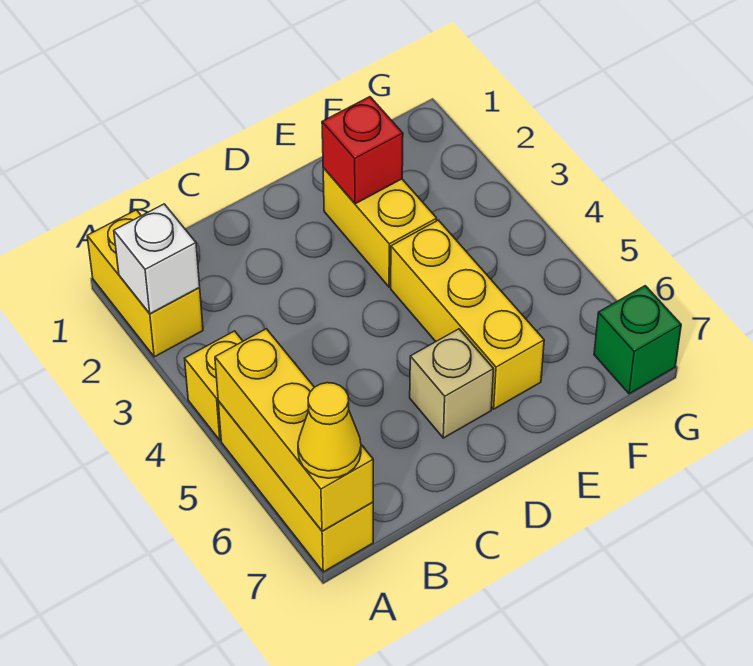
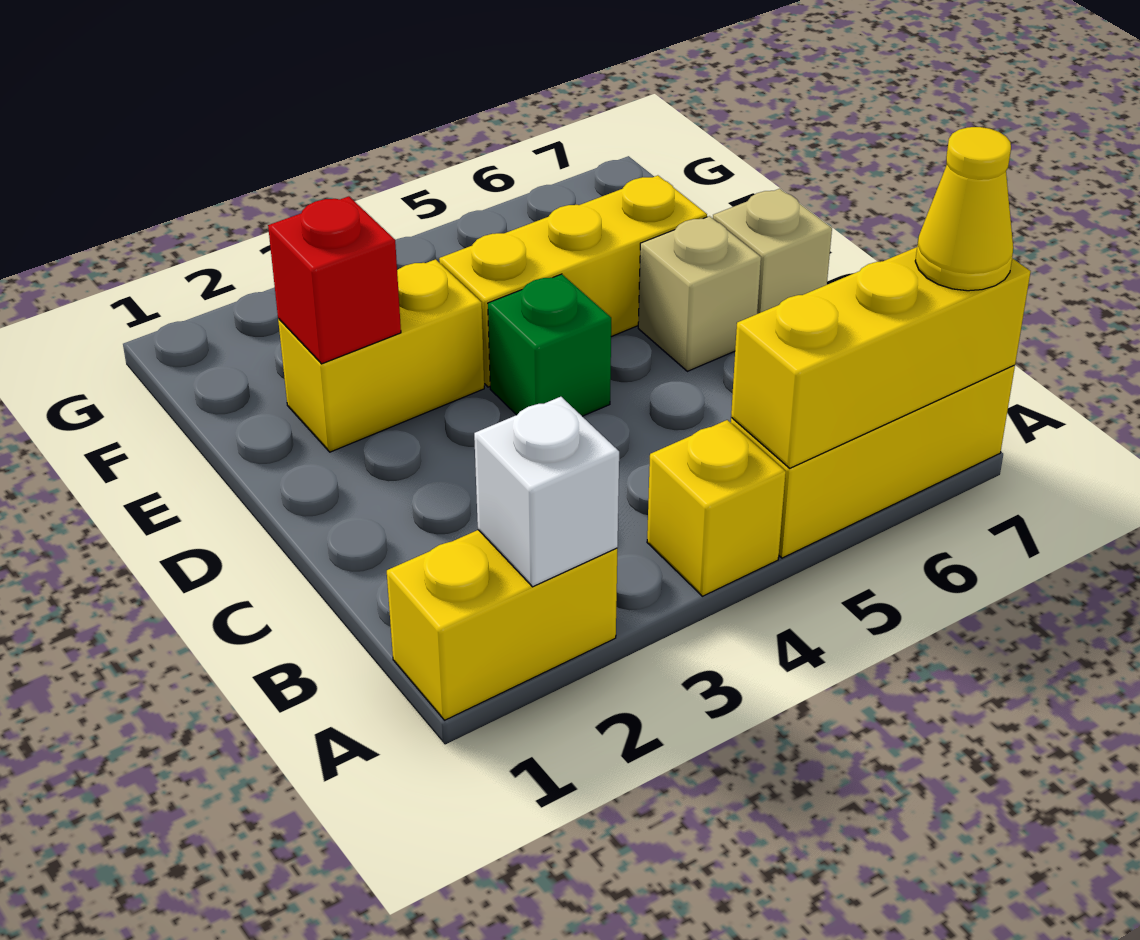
none -> tan brick D7 level 1
green brick G7 level 1 -> green brick D4 level 1

